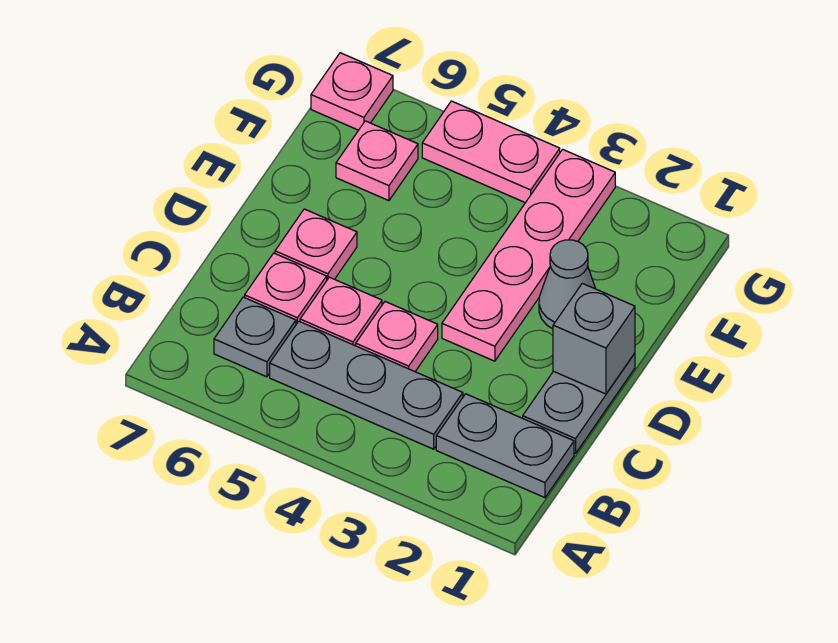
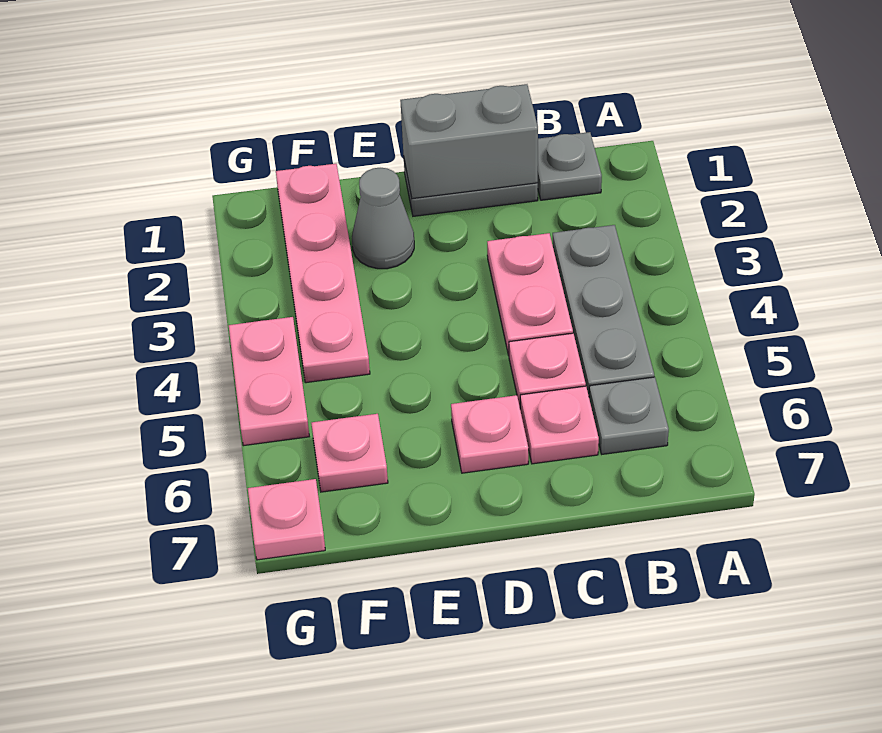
grey plate B1:B2 level 1 -> grey plate B1 level 1
pink plate C4 level 1 -> pink plate C3:C4 level 1
grey brick D1 level 2 -> grey brick C1:D1 level 2
pink plate D3:G3 level 1 -> pink plate F1:F4 level 1

